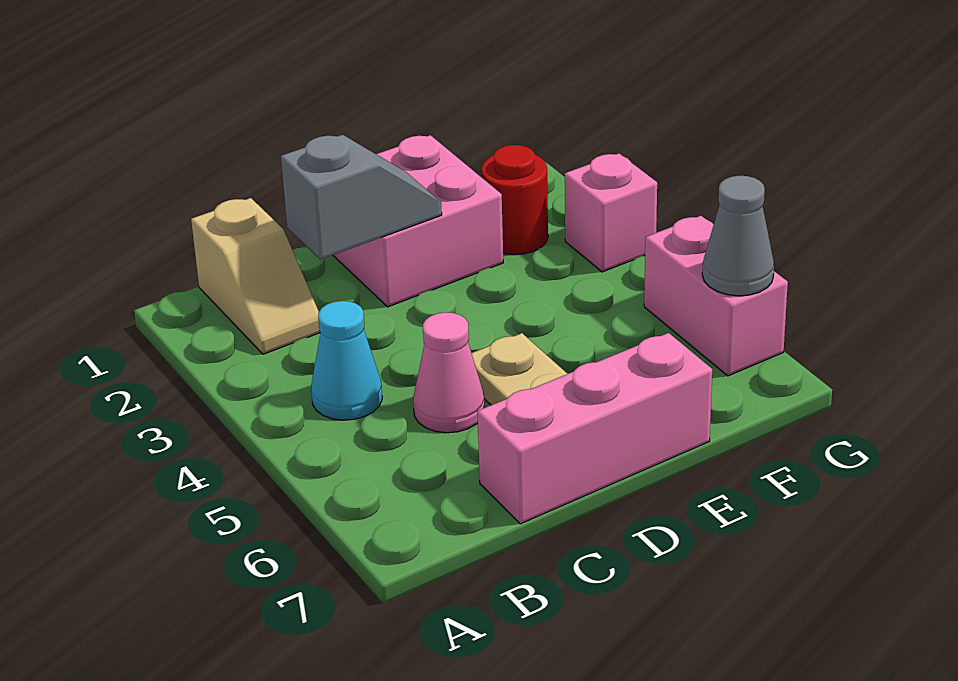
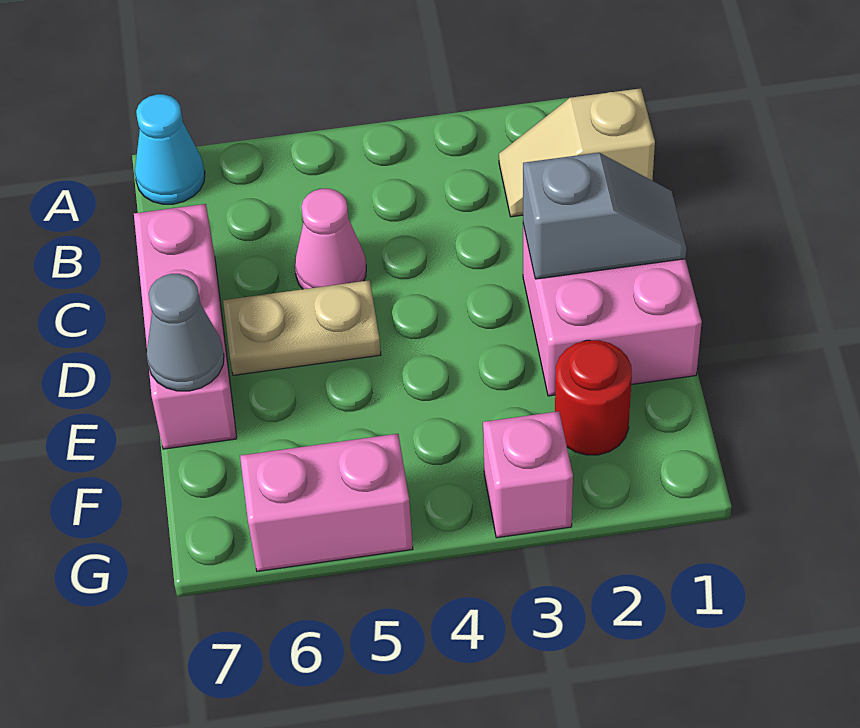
cyan cone B4 level 1 -> cyan cone A7 level 1
grey slope C2:D2 level 2 top C -> grey slope D1:D2 level 2 top 2
grey cone G6 level 2 -> grey cone E7 level 2

